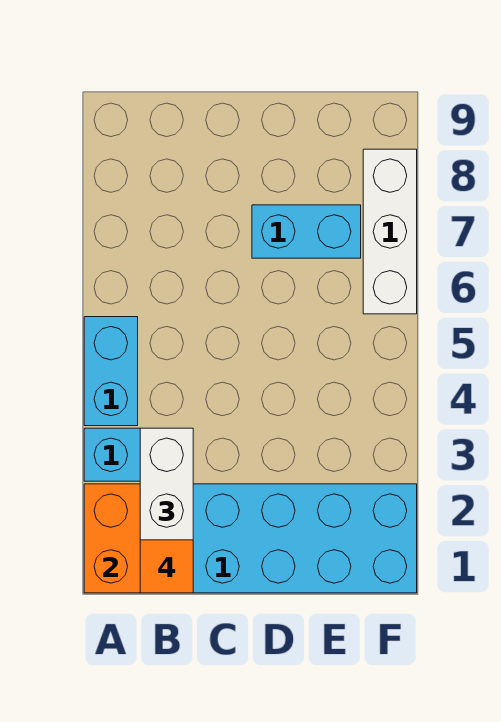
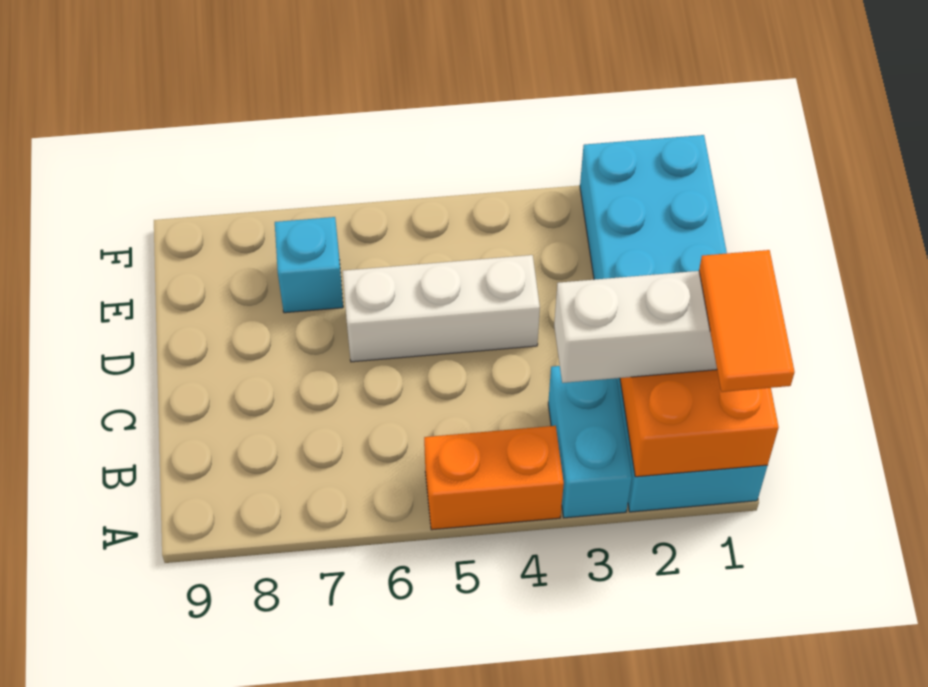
cyan brick A4:A5 level 1 -> orange brick A4:A5 level 1
orange tile B1 level 4 -> orange tile A1:B1 level 4
cyan brick D7:E7 level 1 -> cyan brick E7 level 1
white brick F6:F8 level 1 -> white brick D4:D6 level 1

